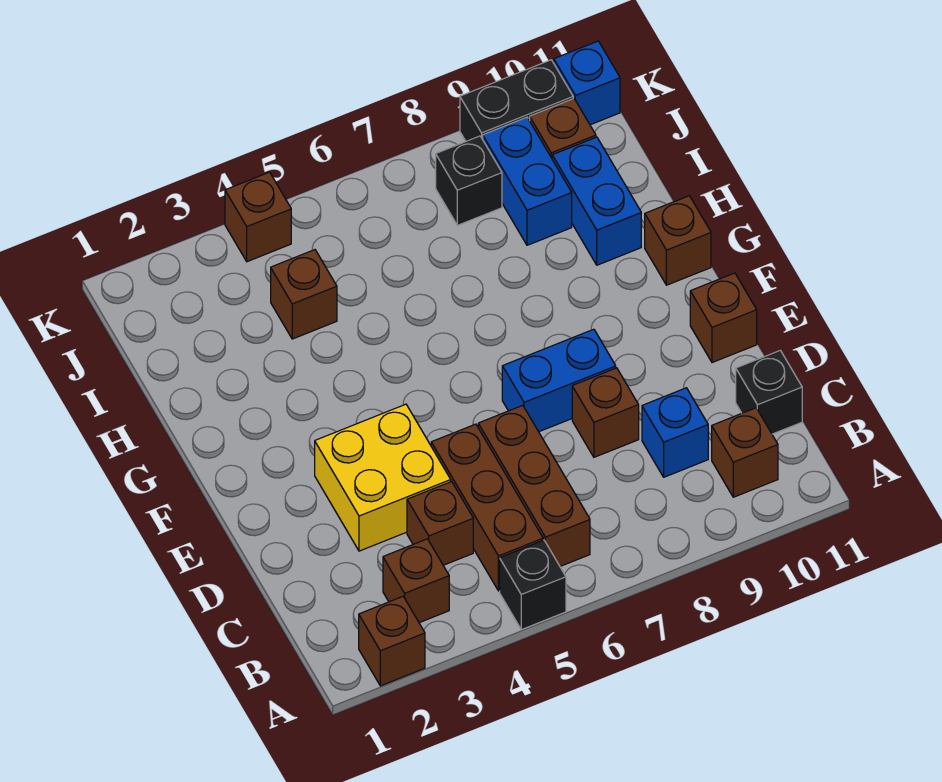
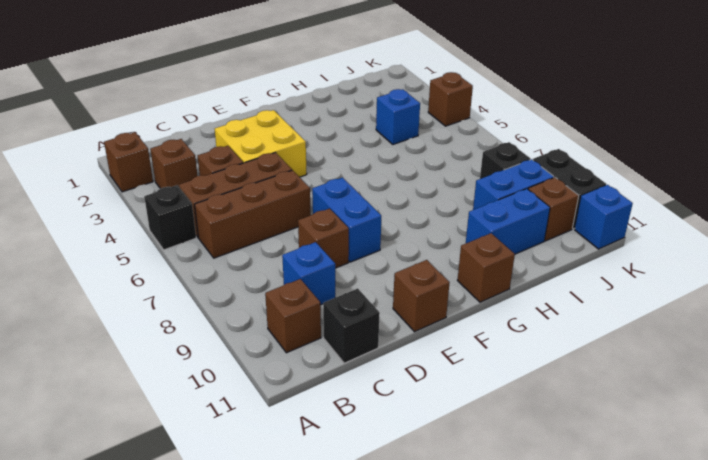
brown brick I4 level 1 -> blue brick I4 level 1

